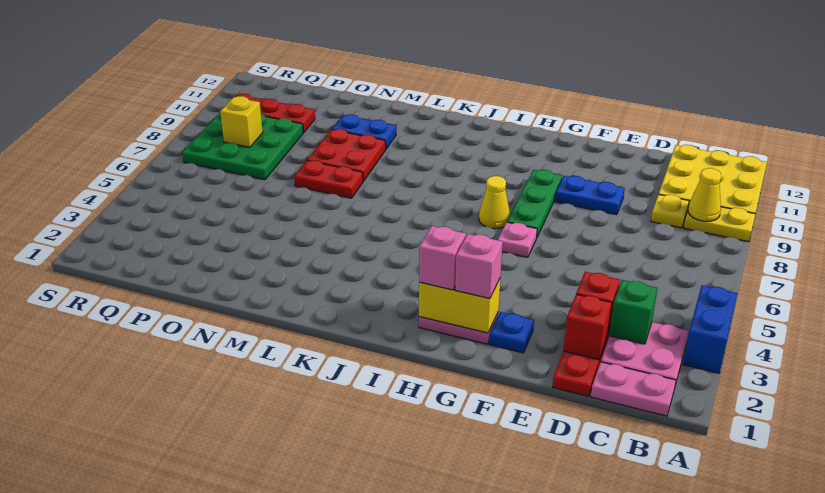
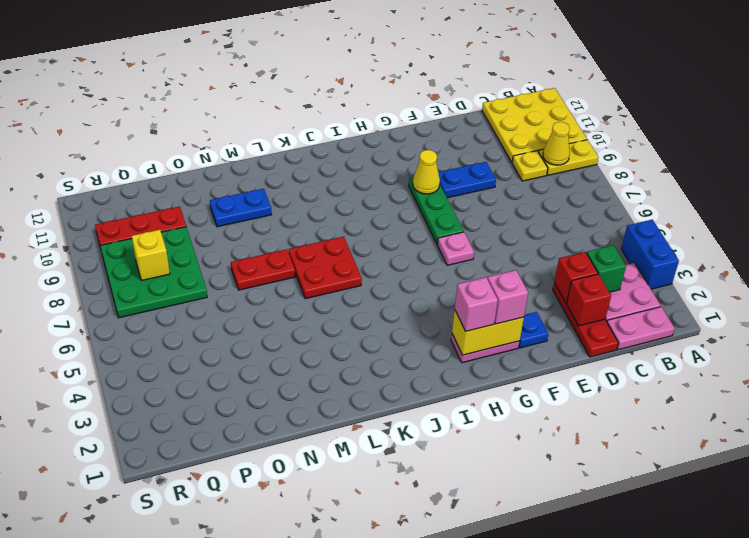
yellow cone H7 level 1 -> yellow cone G9 level 2
red plate M8:N9 level 1 -> red plate K6:L7 level 1

